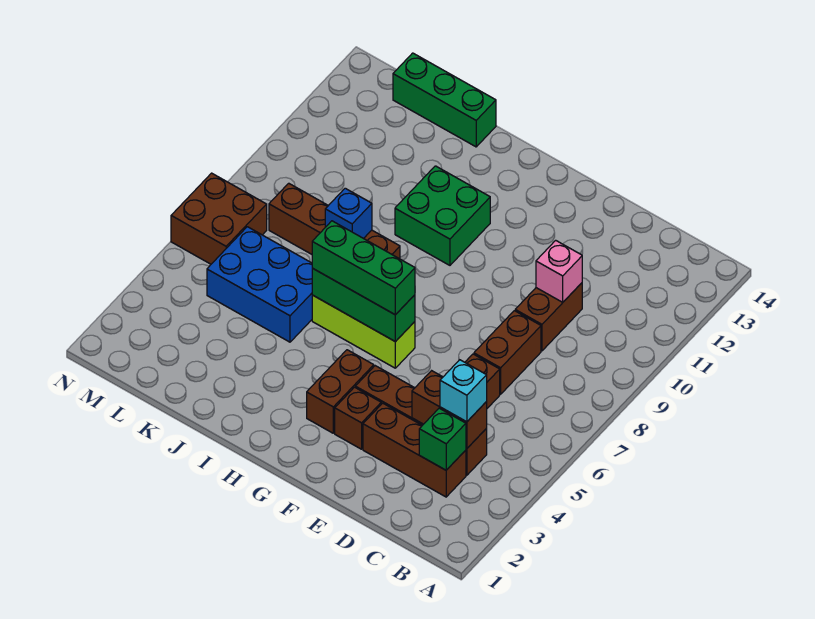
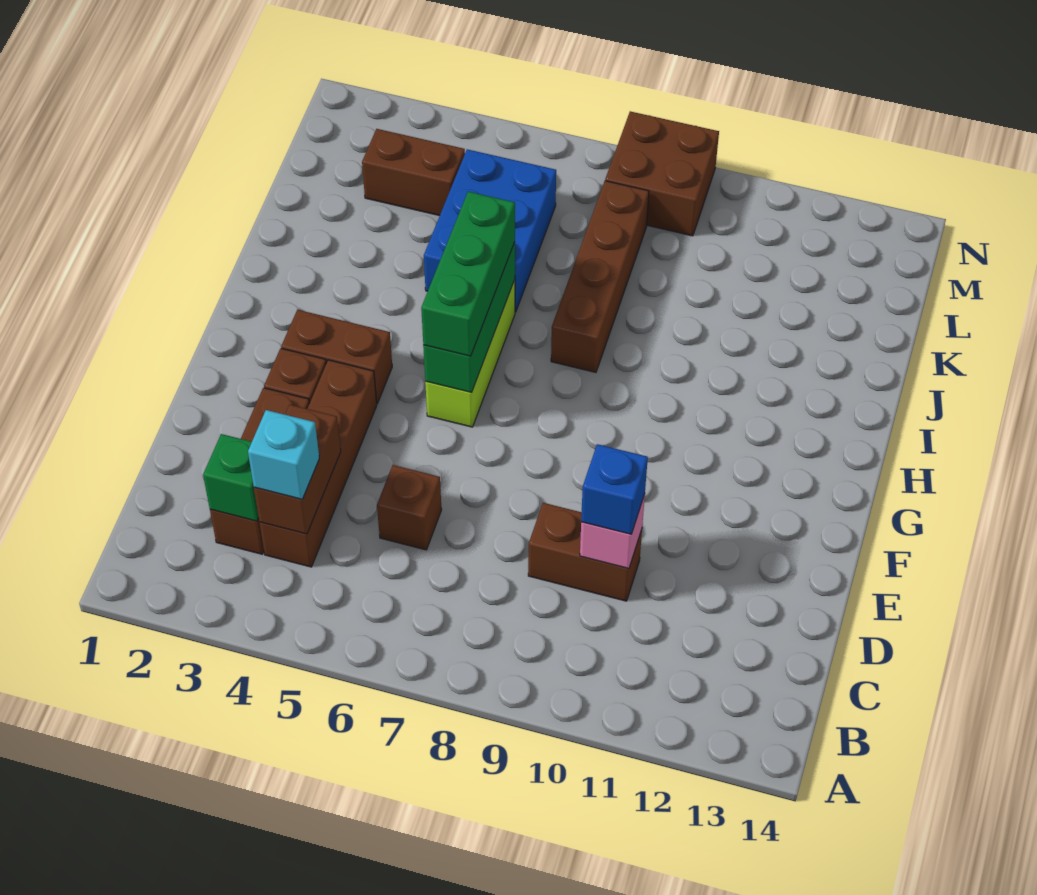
brown brick D7:D8 level 1 -> brown brick L3:L4 level 1
green brick H10:I11 level 1 -> none
blue brick J8 level 2 -> blue brick D10 level 3
green brick J14:L14 level 1 -> none
brown brick M6:N7 level 1 -> brown brick M8:N9 level 1

